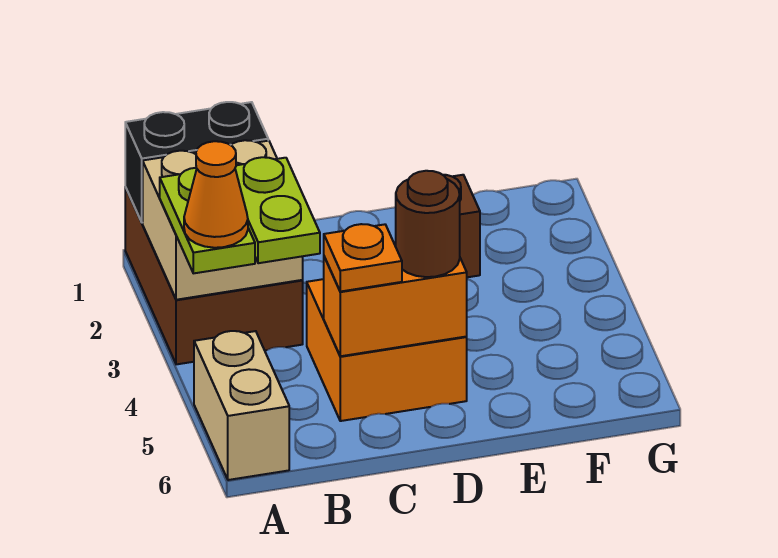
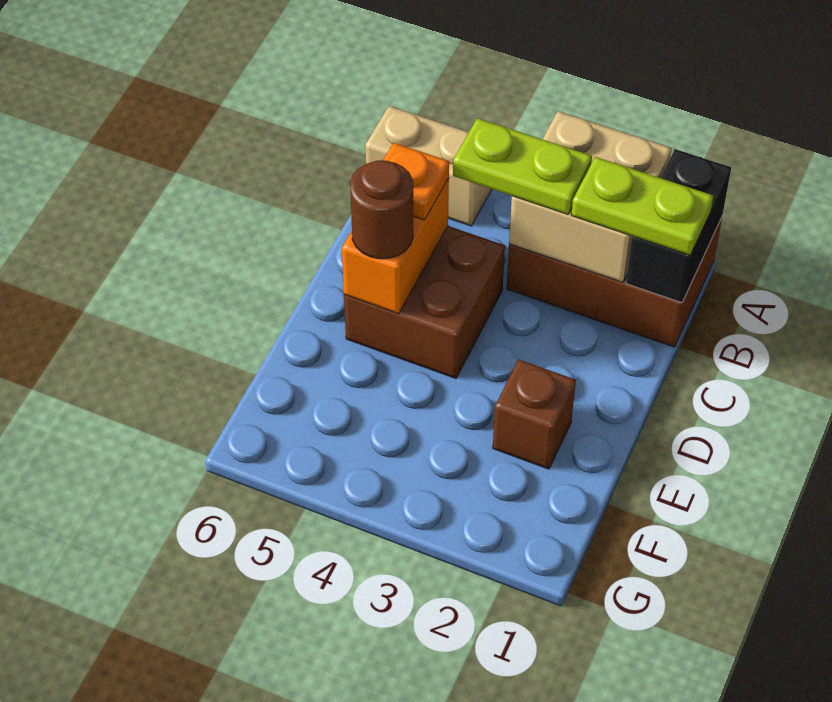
lime plate A3:A4 level 3 -> lime plate B1:B2 level 3
orange cone A4 level 4 -> none
orange brick C4:D5 level 1 -> brown brick C4:D5 level 1

